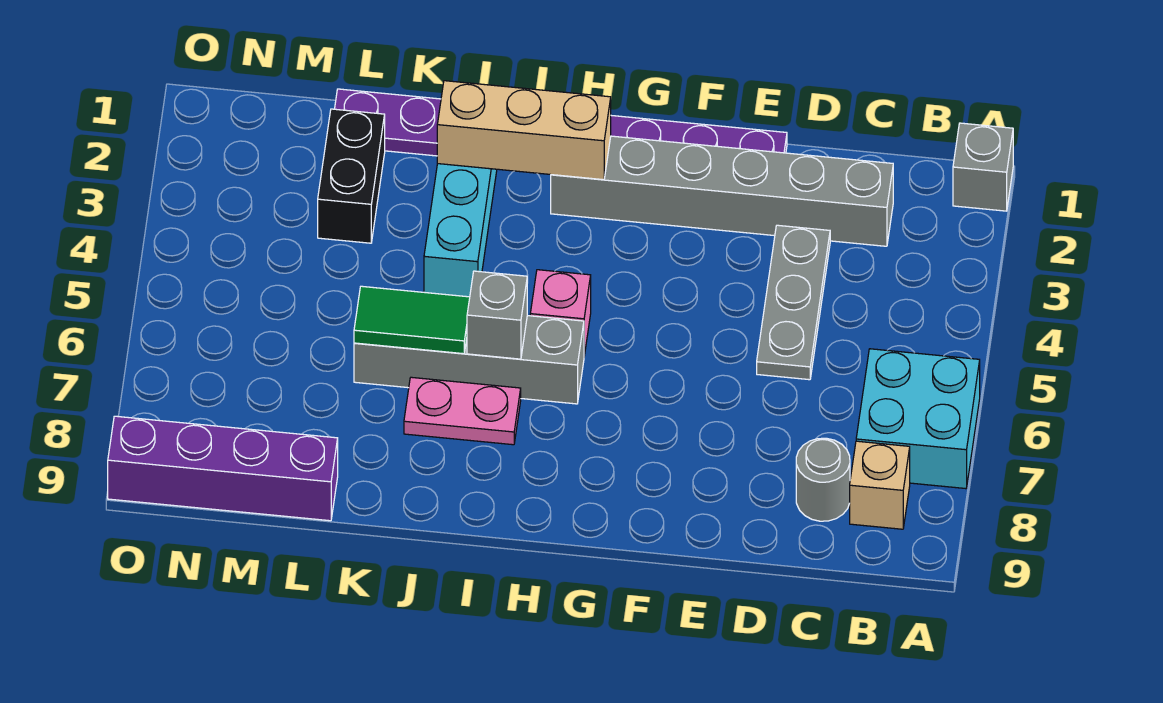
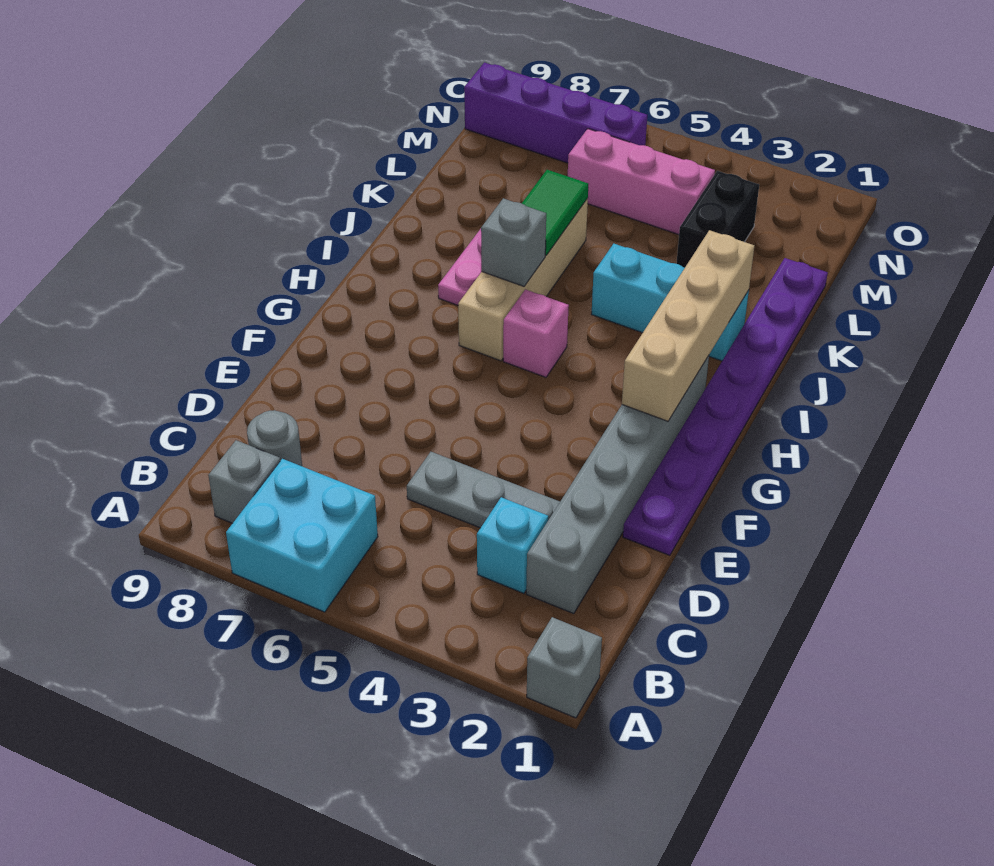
tan brick B8 level 1 -> grey brick B8 level 1
none -> cyan brick C3 level 1
tan brick H2:J2 level 2 -> tan brick G2:J2 level 2
grey brick H6:K6 level 1 -> tan brick H6:K6 level 1
black brick L2:L3 level 1 -> black brick L3:M3 level 1
purple brick L9:O9 level 1 -> purple brick N6:N9 level 1
none -> pink brick M4:M6 level 1

